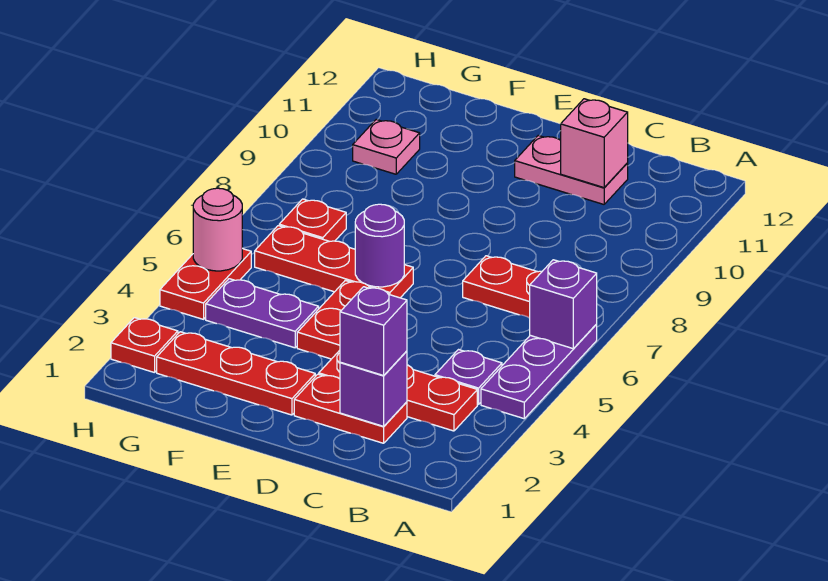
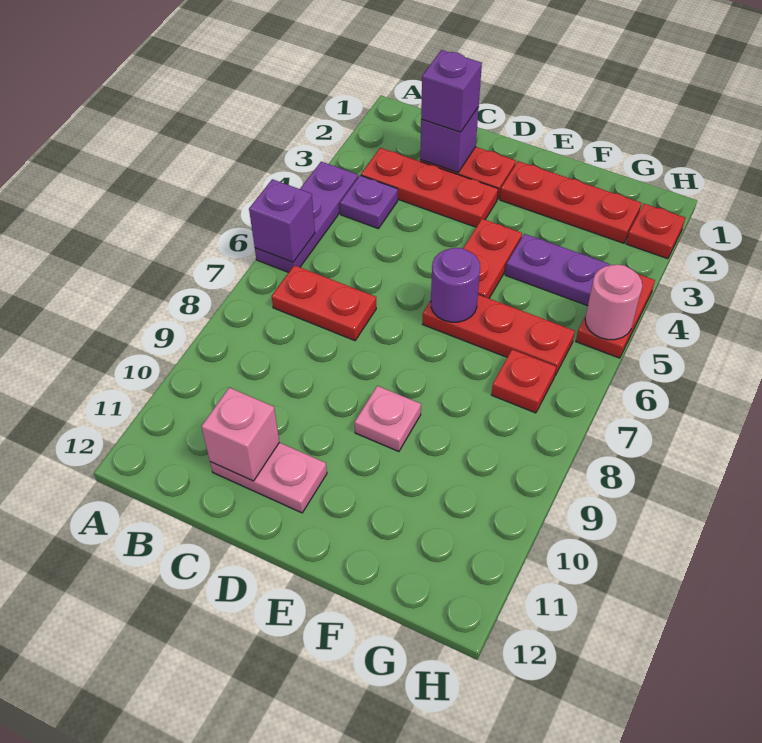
pink plate G10 level 1 -> pink plate E9 level 1

